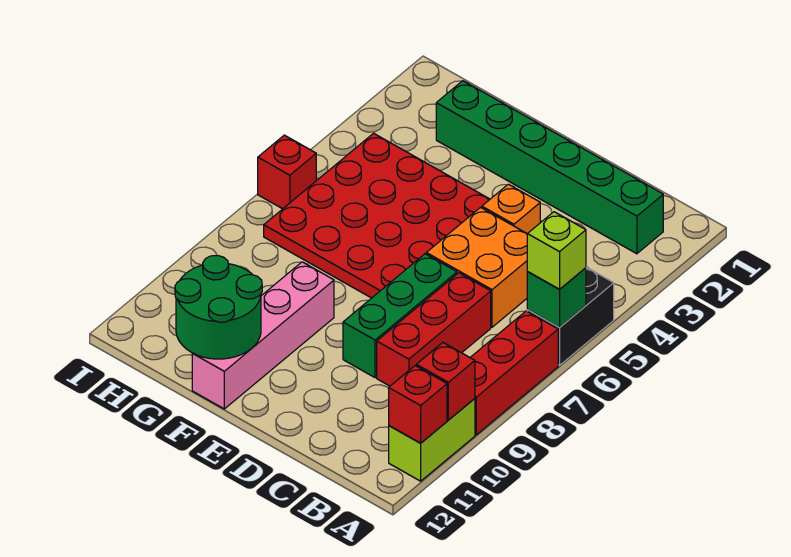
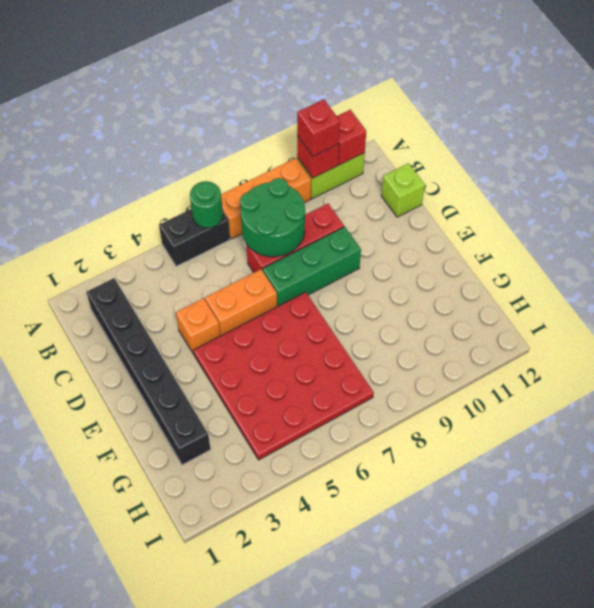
green brick A6 level 2 -> green round brick A6 level 2
lime brick A6 level 3 -> lime brick C12 level 1
red brick A7:A9 level 1 -> orange brick A7:A9 level 1
green brick B2:G2 level 1 -> black brick B2:G2 level 1
orange brick C5:D6 level 1 -> orange brick D5:D6 level 1
pink brick F9:F12 level 1 -> none
green round brick F11:G12 level 2 -> green round brick B7:C8 level 2
red brick I6 level 1 -> red brick A10 level 3

